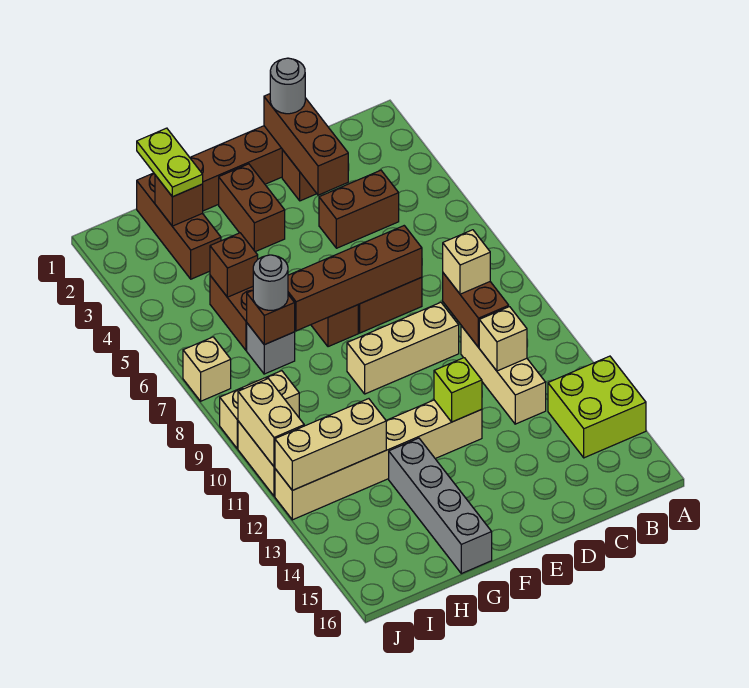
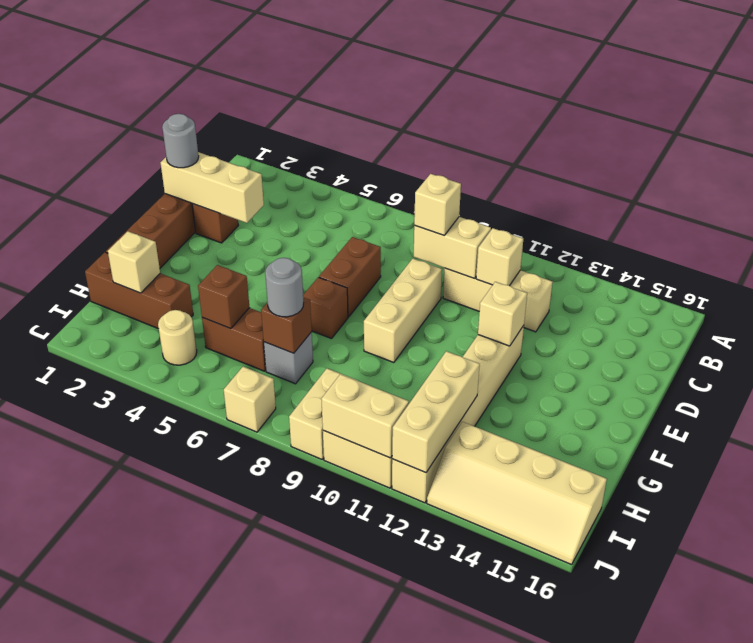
lime brick A13:B14 level 1 -> none
brown brick C4:D4 level 1 -> none
brown brick C9:C10 level 2 -> tan brick C9:C10 level 2
brown brick D1:D3 level 2 -> tan brick D1:D3 level 2
brown brick D7:G7 level 2 -> none
lime brick E12 level 2 -> tan brick E12 level 2
brown brick F2:F3 level 1 -> none
grey brick G13:G16 level 1 -> none
lime plate H1:H2 level 3 -> none
brown brick H2 level 2 -> tan brick H2 level 2
none -> tan round brick I4 level 1
none -> tan slope I13:J16 level 1 top I

